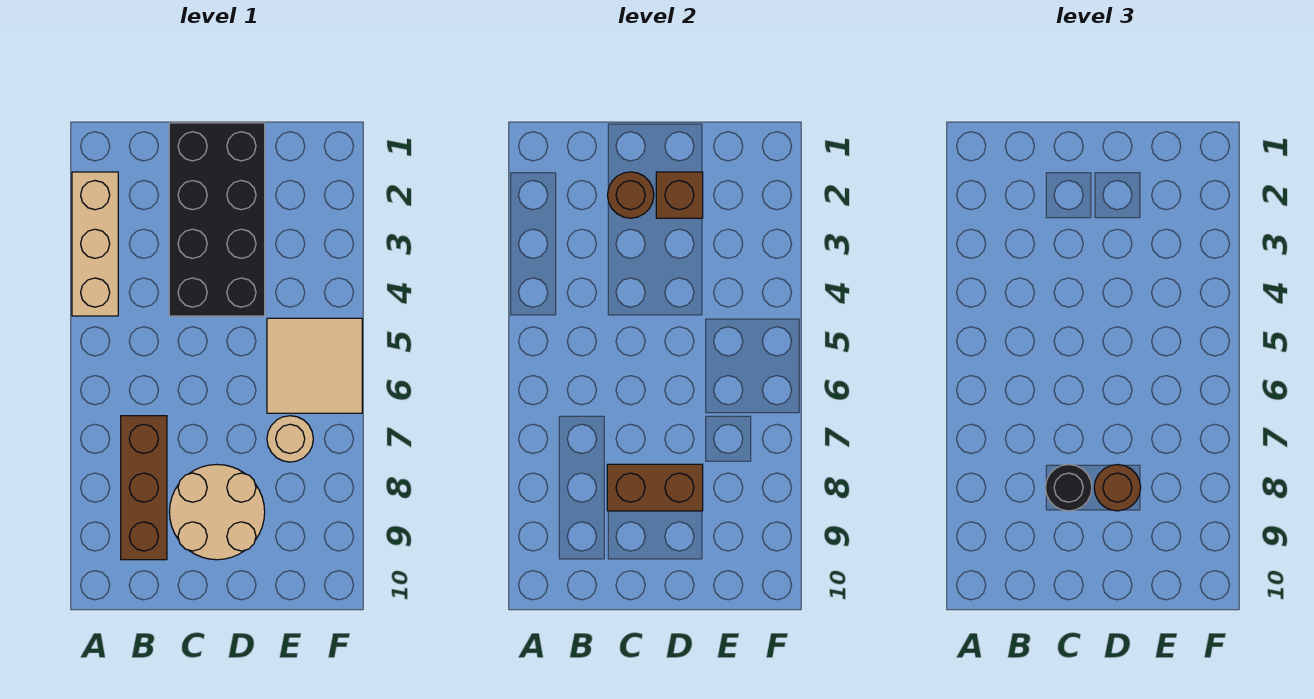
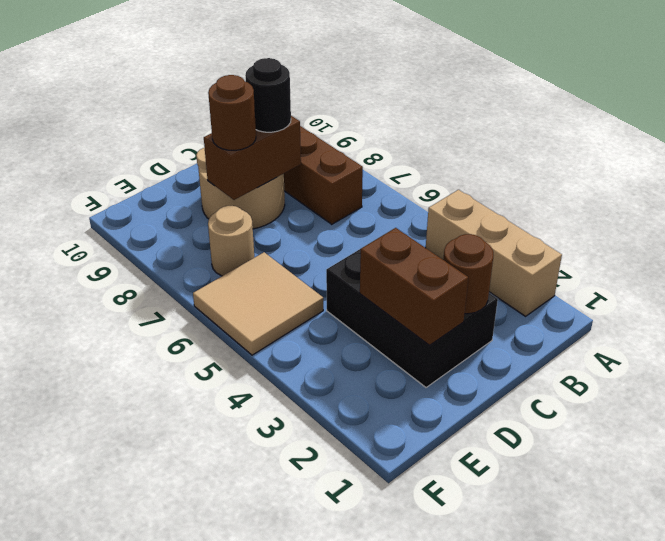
black brick C1:D4 level 1 -> black brick C2:D4 level 1
brown brick D2 level 2 -> brown brick D2:D3 level 2

